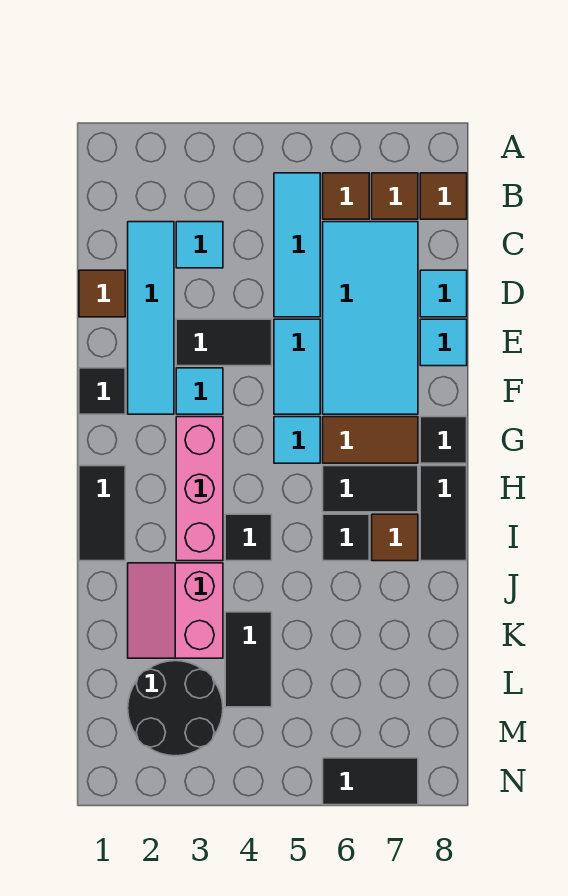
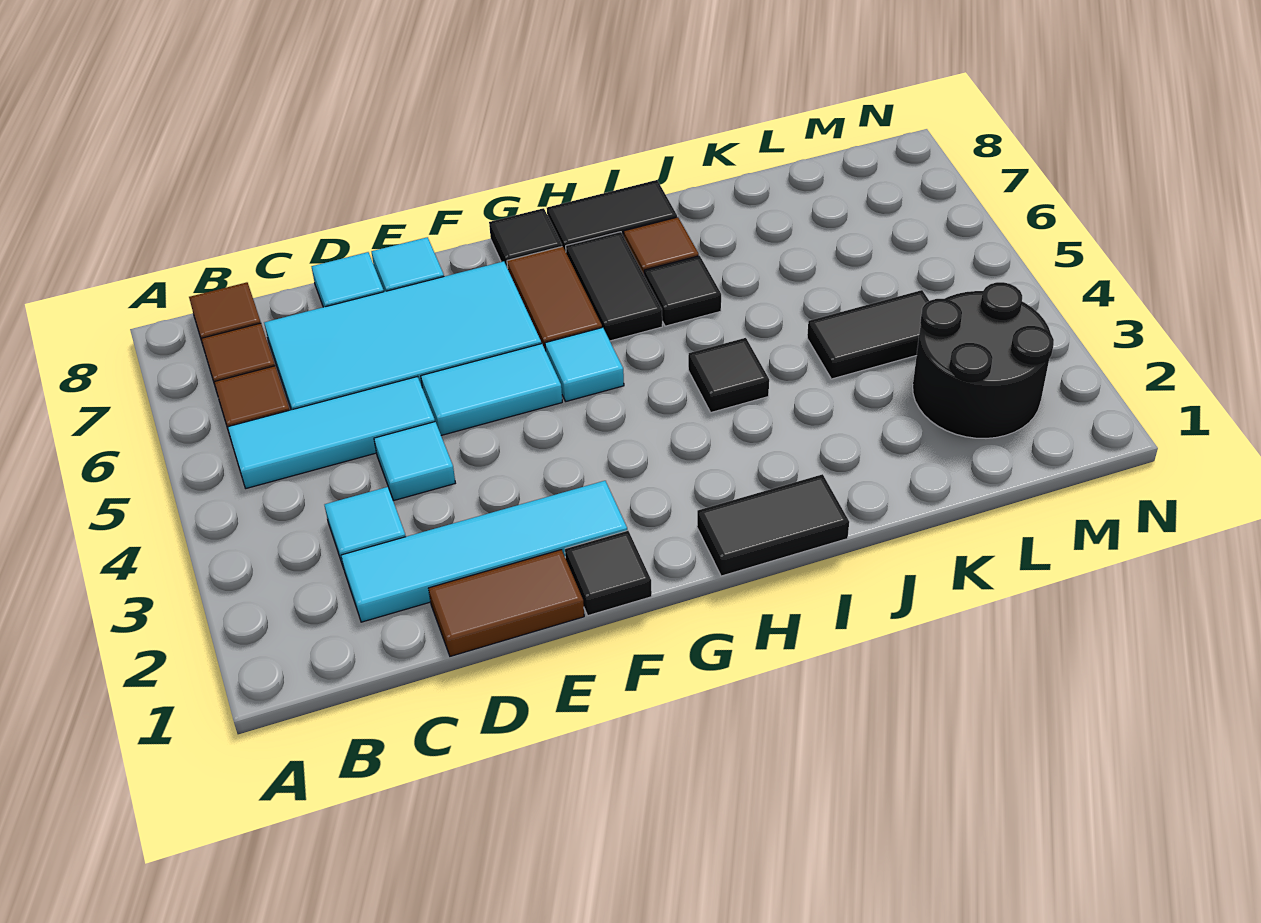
brown tile D1 level 1 -> brown tile D1:E1 level 1
black tile E3:E4 level 1 -> none
cyan tile F3 level 1 -> cyan tile D4 level 1
pink brick G3:I3 level 1 -> none
pink slope J2:K3 level 1 top 3 -> none
black tile N6:N7 level 1 -> none

